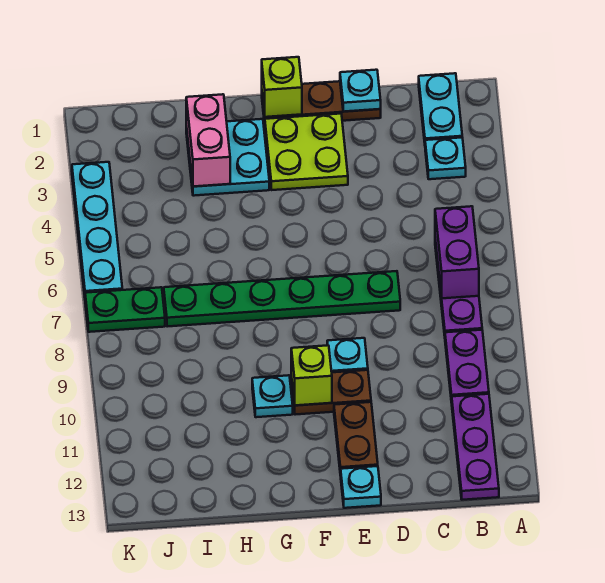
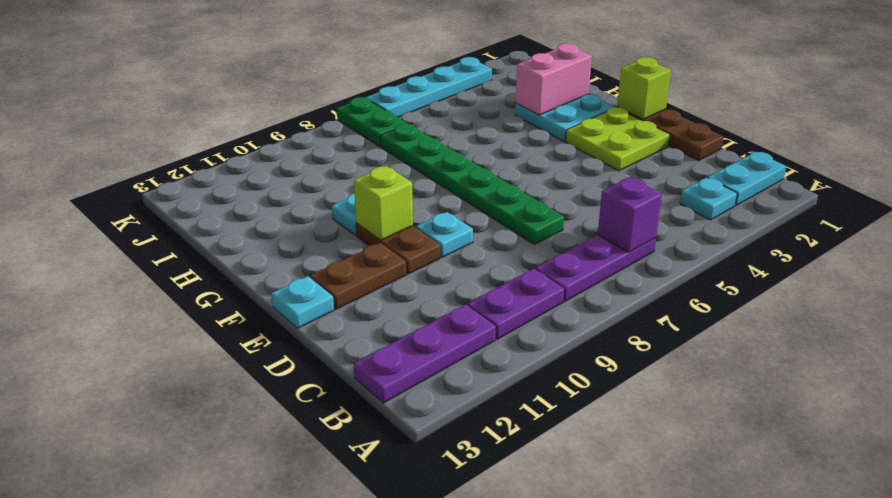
purple brick B6:B7 level 2 -> purple brick B6 level 2
cyan plate D1 level 2 -> none

